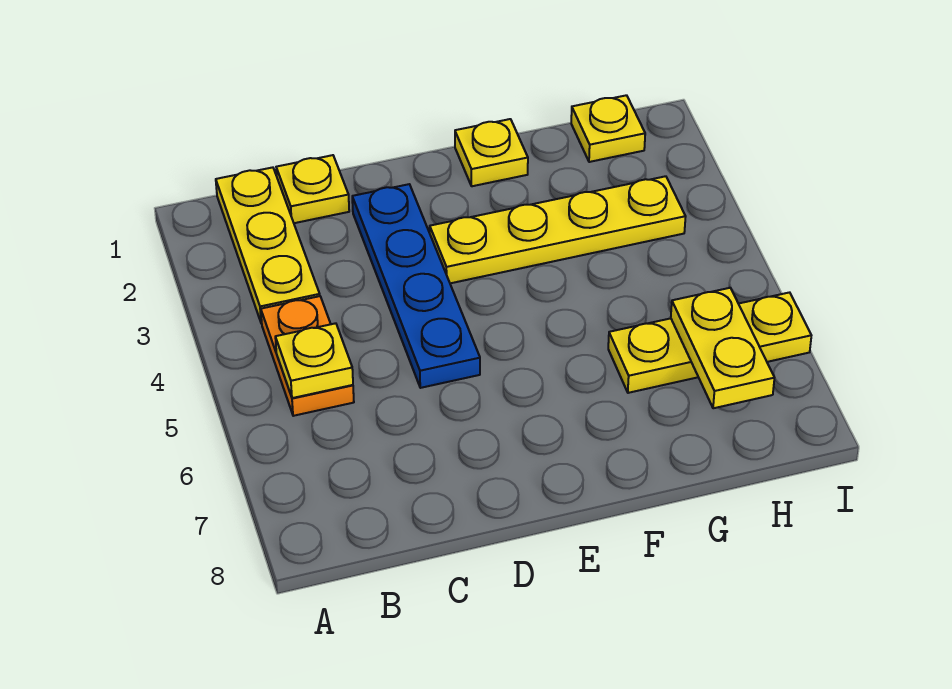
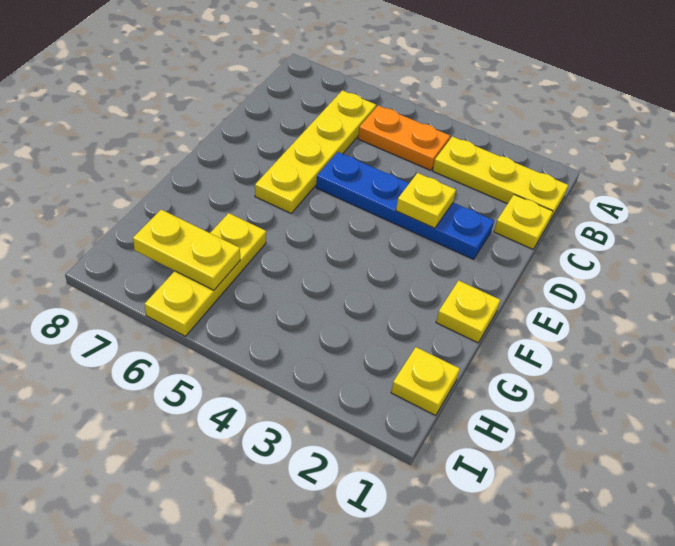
yellow plate B5 level 2 -> yellow plate D3 level 2
yellow plate E3:H3 level 1 -> yellow plate B6:E6 level 1

